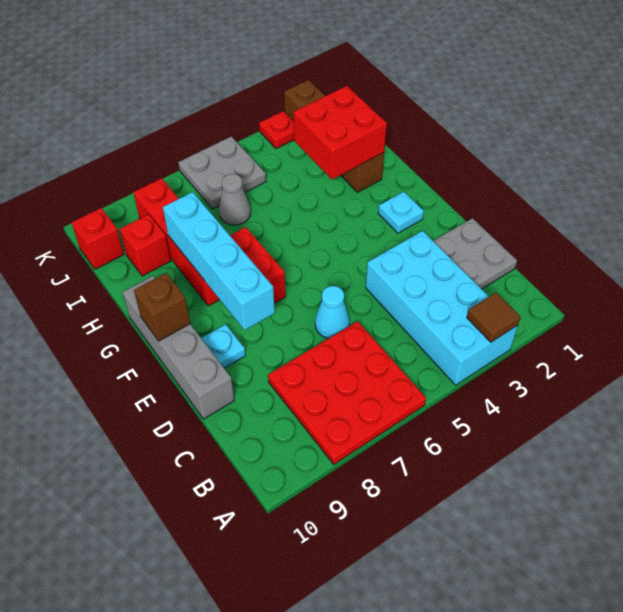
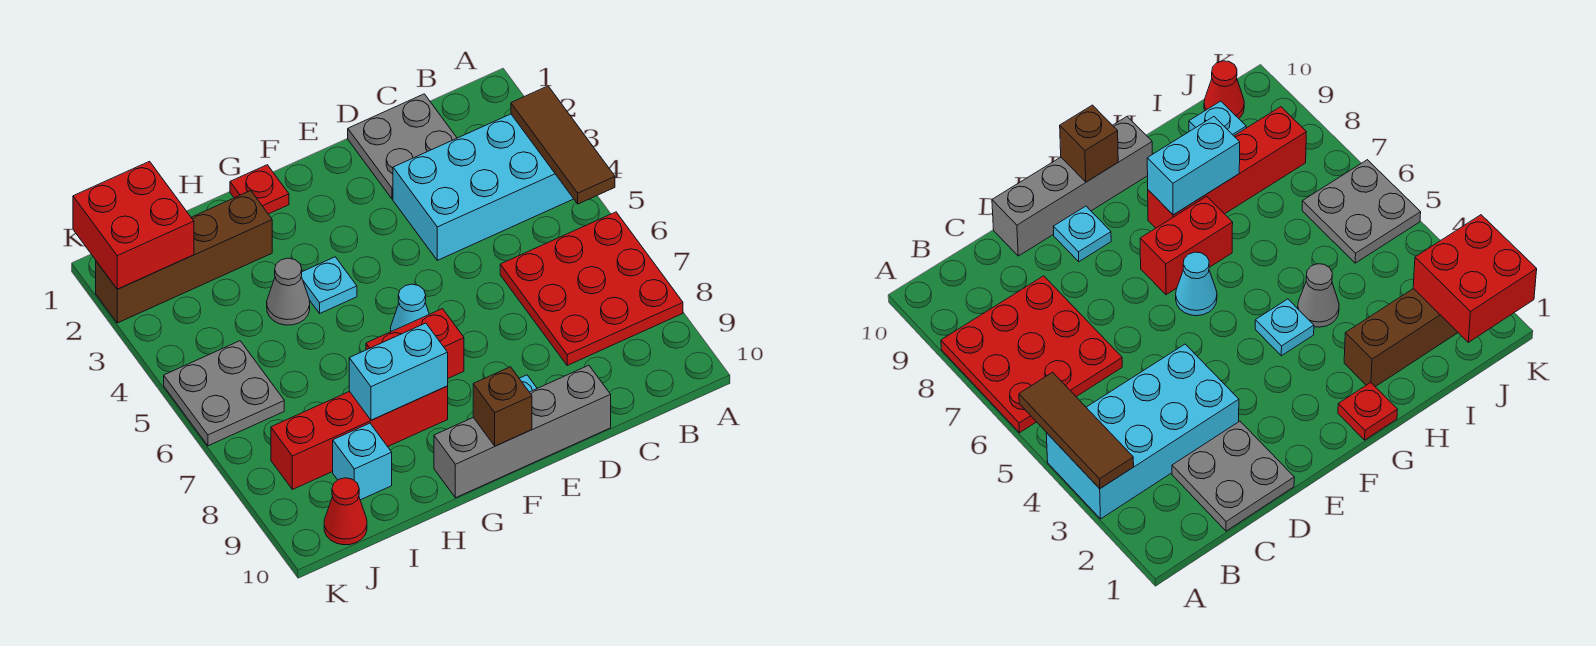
brown tile A3 level 2 -> brown tile A3:A5 level 2
cyan cone D6 level 1 -> cyan cone F6 level 1
cyan brick E8:H8 level 2 -> cyan brick G8:H8 level 2
cyan plate F2 level 1 -> cyan plate G4 level 1
red brick H2:I3 level 2 -> red brick J1:K2 level 2
grey cone I6 level 1 -> grey cone H4 level 1
red brick I9 level 1 -> cyan brick I9 level 1
red brick J10 level 1 -> red cone J10 level 1
red plate K3 level 1 -> red plate G1 level 1

